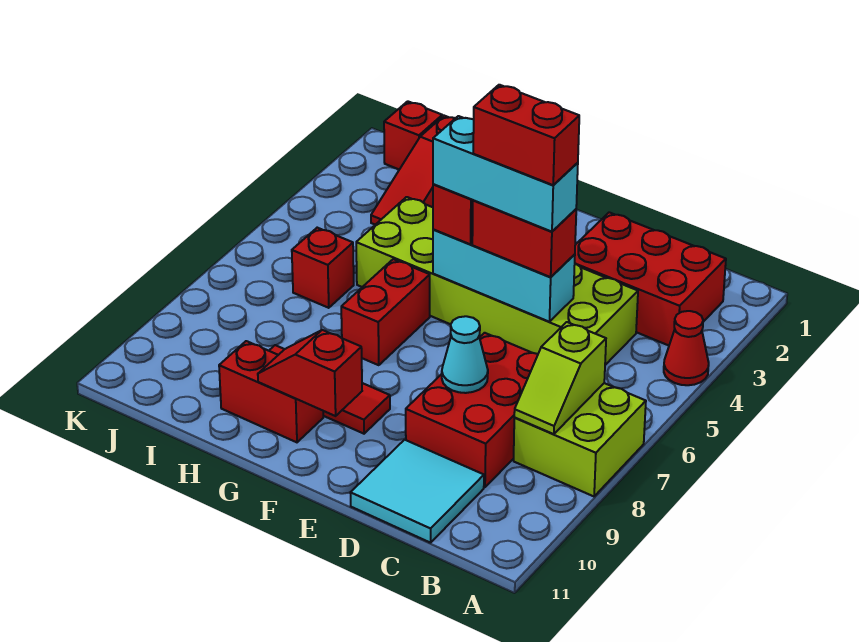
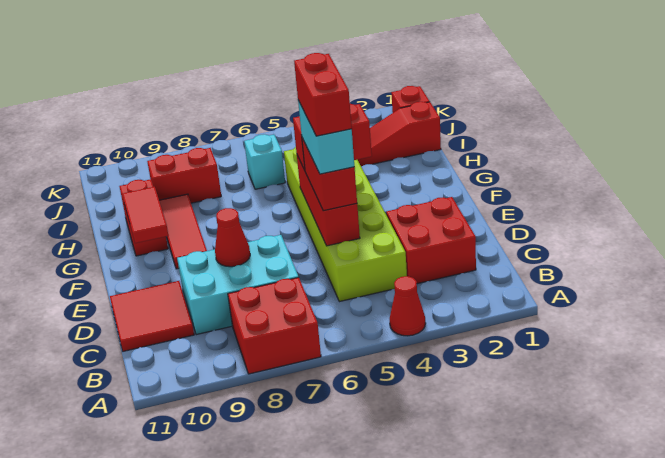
lime brick A7:B8 level 1 -> red brick A7:B8 level 1
red brick B2:D3 level 1 -> red brick C2:D3 level 1
lime slope B7:B8 level 2 top 7 -> none
red brick C7:D9 level 1 -> cyan brick C7:D9 level 1
cyan tile C10:D11 level 1 -> red tile C10:D11 level 1
cyan brick D5:F5 level 2 -> red brick D5:F5 level 2
cyan brick D5:F5 level 4 -> cyan brick D5:E5 level 4
cyan cone D8 level 2 -> red cone D8 level 2
red slope F10:G10 level 2 top F -> red tile F10:G10 level 2
red brick G6:G7 level 1 -> red brick I8:I9 level 1
red brick I6 level 1 -> cyan brick I6 level 1

